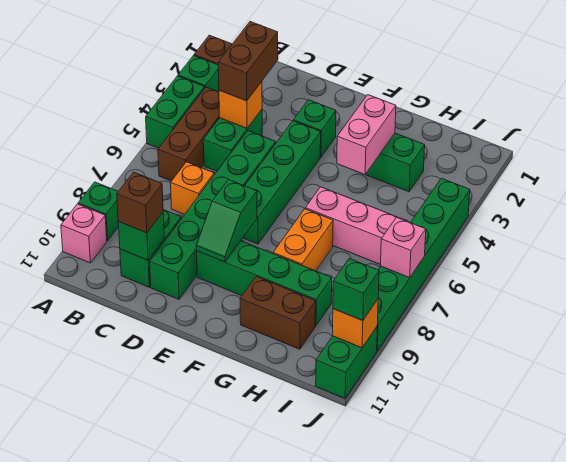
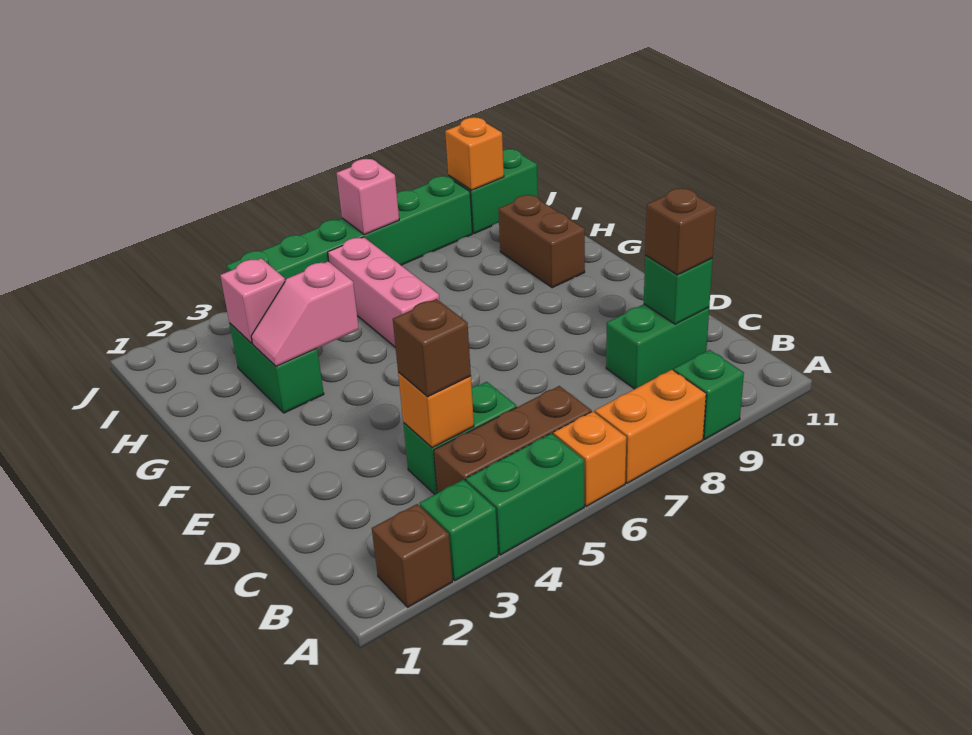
pink brick A10 level 1 -> pink brick H3 level 2
brown brick C3:C4 level 3 -> brown brick C4 level 3
orange brick C7 level 1 -> orange brick A6 level 1
green brick D5:D10 level 1 -> none
green brick E3 level 1 -> none
green brick E4:E7 level 1 -> none
green slope E8:E9 level 2 top 8 -> none
green brick E9:H9 level 1 -> none
pink brick G3:G4 level 2 -> pink slope G3:G4 level 2 top 4
orange brick G7:G8 level 1 -> orange brick A7:A8 level 1
green brick J10 level 3 -> none

